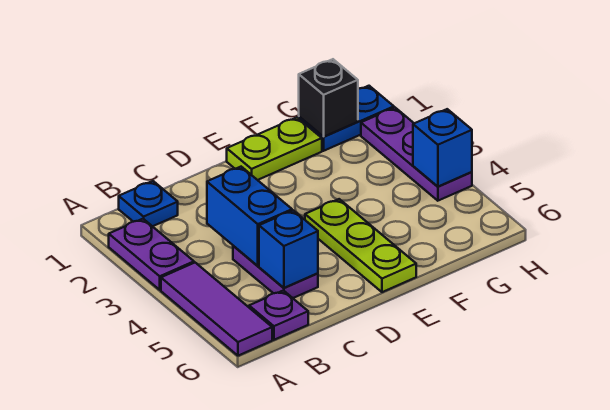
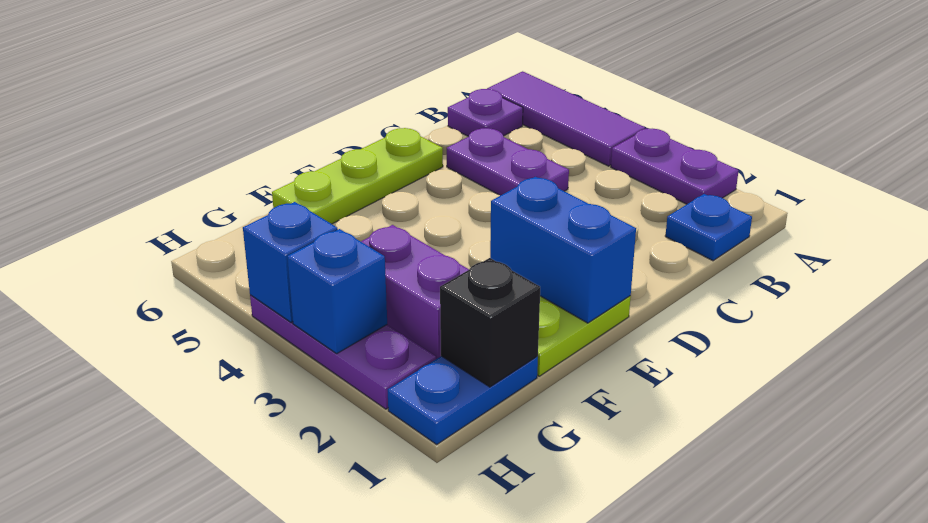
blue brick C3:C4 level 2 -> blue brick E1:E2 level 2
blue brick C5 level 2 -> blue brick H3 level 2
lime plate E4:E6 level 1 -> lime plate D6:F6 level 1
none -> purple brick G2:G3 level 1

